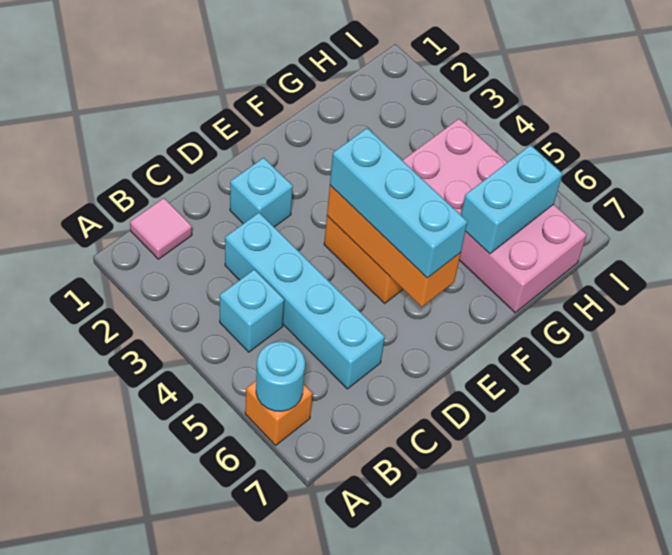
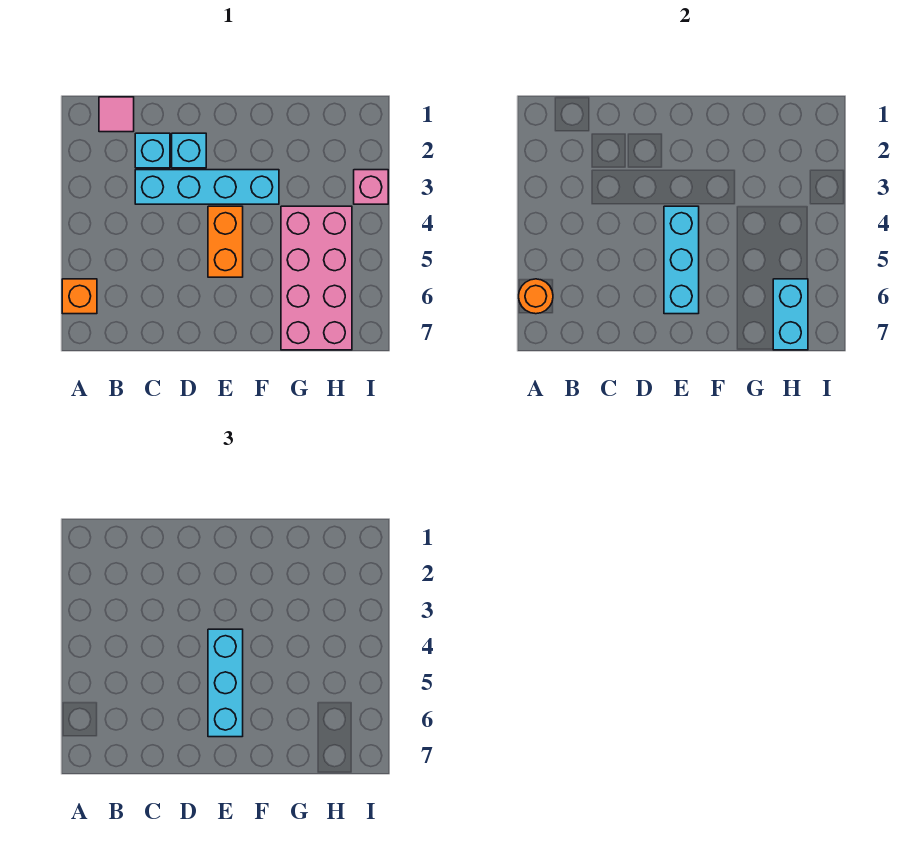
cyan round brick A6 level 2 -> orange round brick A6 level 2
cyan brick B4 level 1 -> cyan brick C2 level 1
cyan brick C3:C6 level 1 -> cyan brick C3:F3 level 1
orange brick E4:E6 level 2 -> cyan brick E4:E6 level 2
cyan brick G6:H6 level 2 -> cyan brick H6:H7 level 2
none -> pink brick I3 level 1

